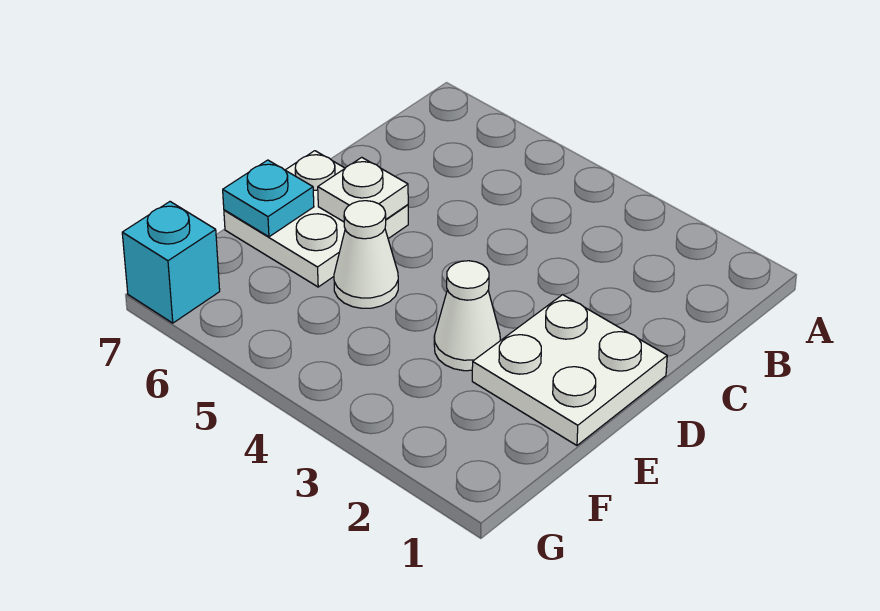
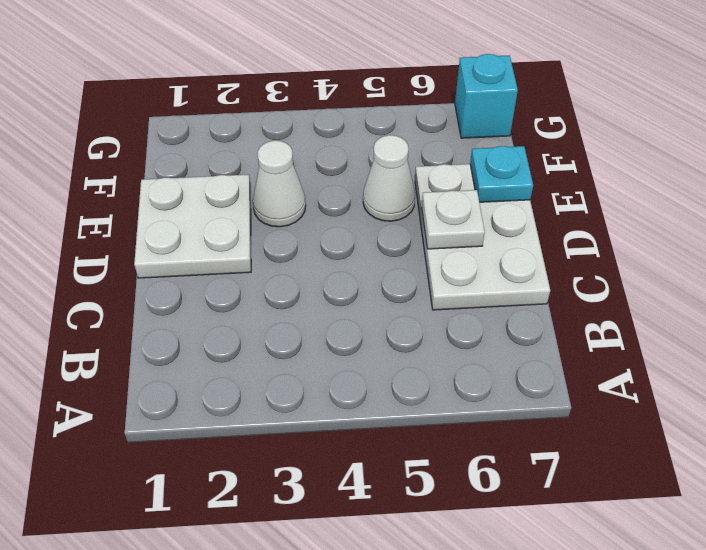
white plate D6:E7 level 1 -> white plate C6:E7 level 1

